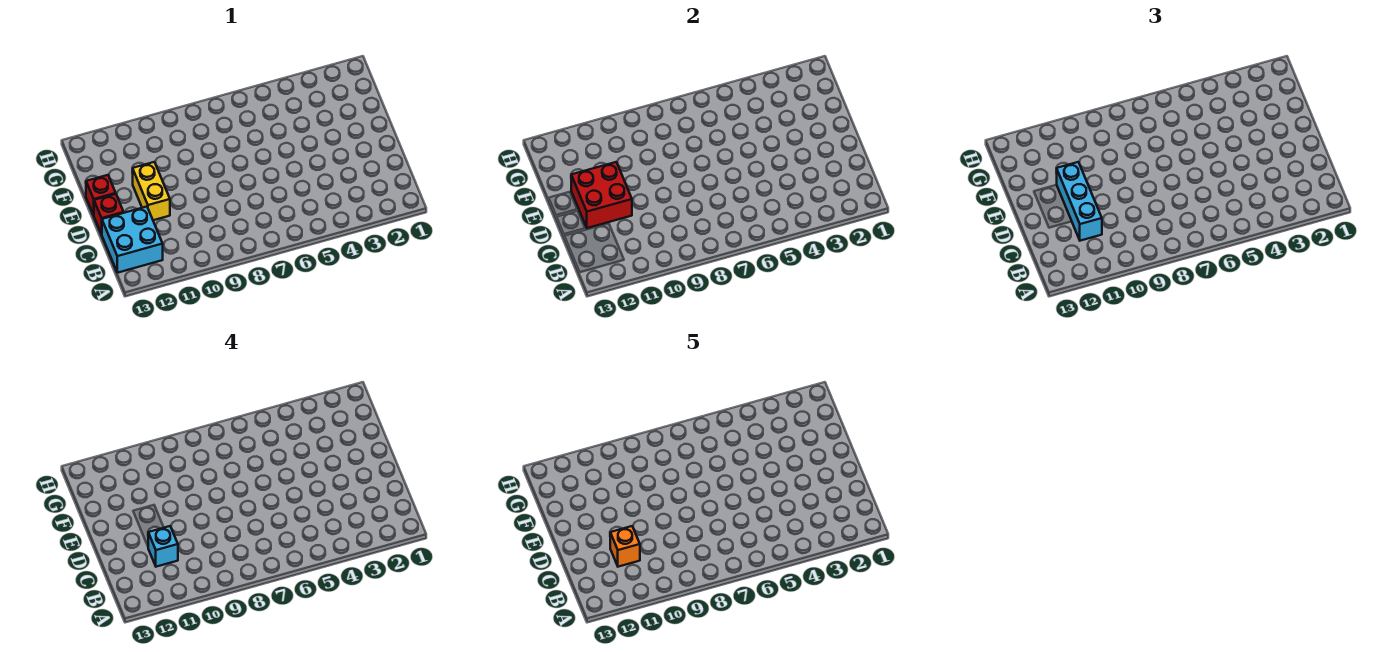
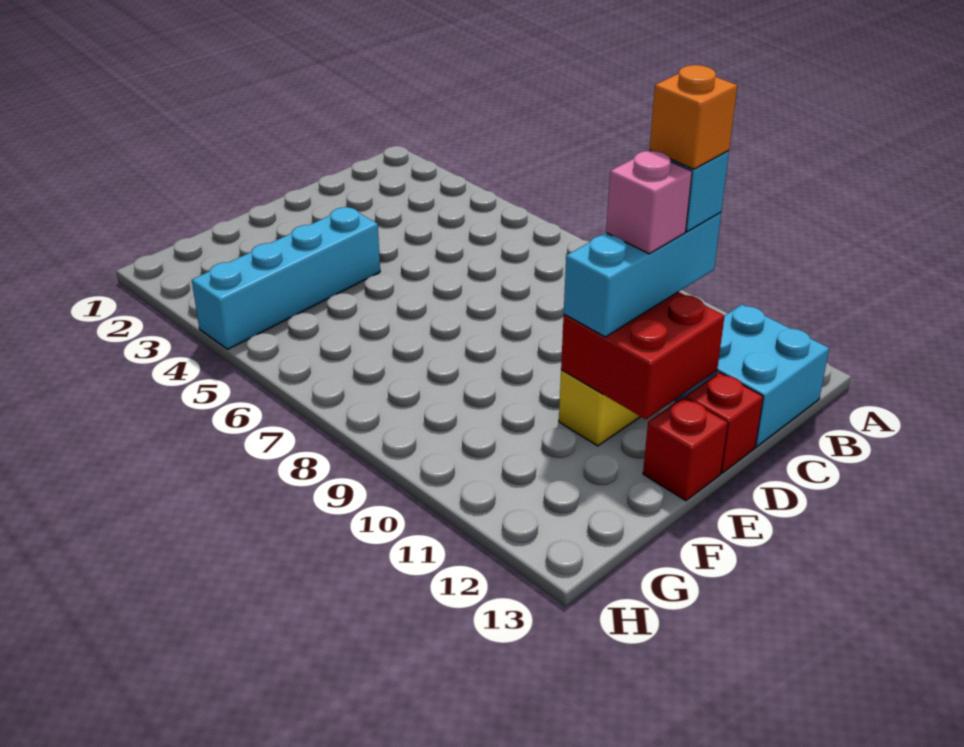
none -> pink brick D11 level 4
none -> cyan brick E4:H4 level 1

